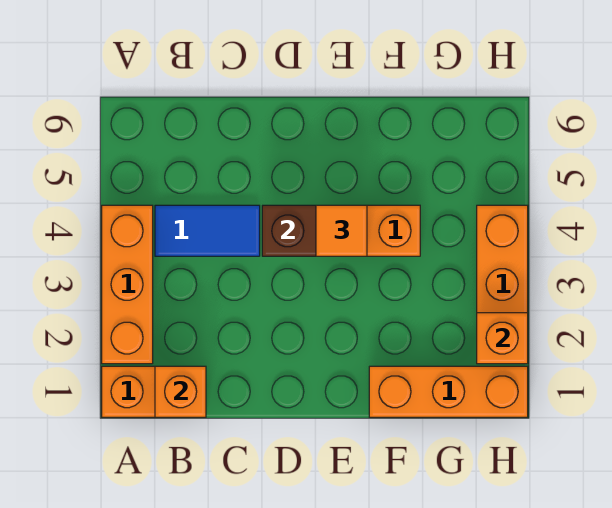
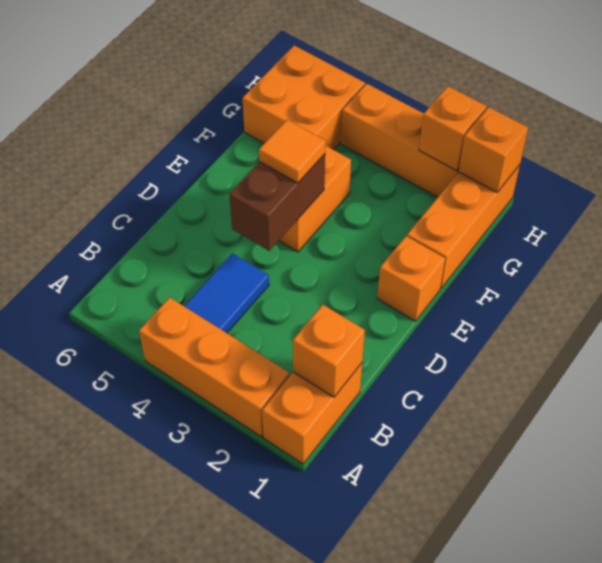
none -> orange brick E1 level 1
none -> orange brick G5:H6 level 1
none -> orange brick H1 level 2

